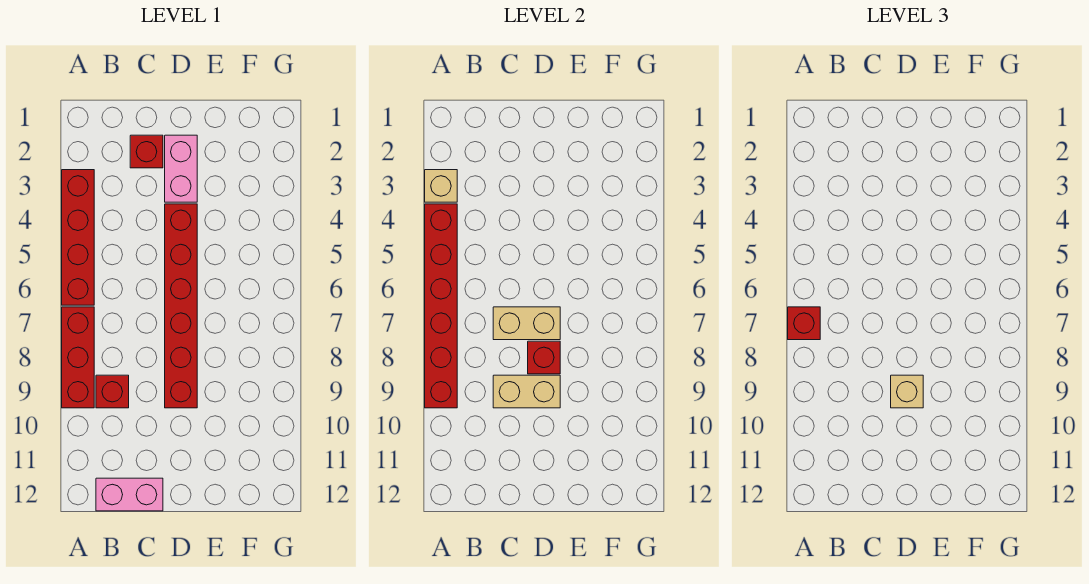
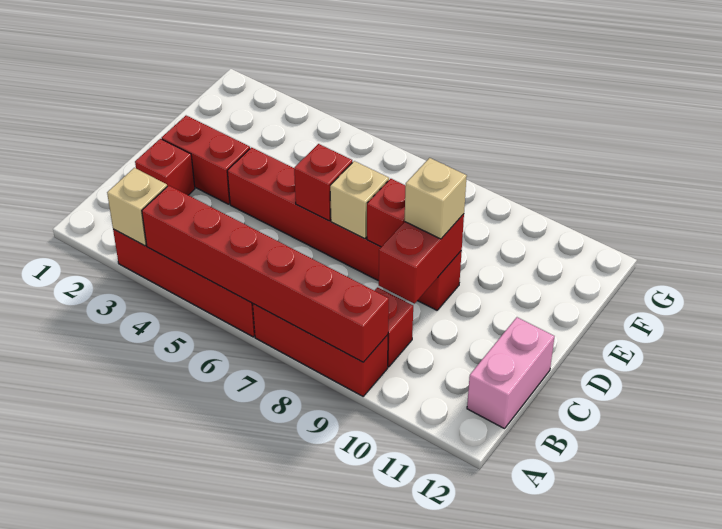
red brick A7 level 3 -> red brick D6 level 2
tan brick C7:D7 level 2 -> tan brick D7 level 2
tan brick C9:D9 level 2 -> red brick C9:D9 level 2
pink brick D2:D3 level 1 -> red brick D2:D3 level 1

